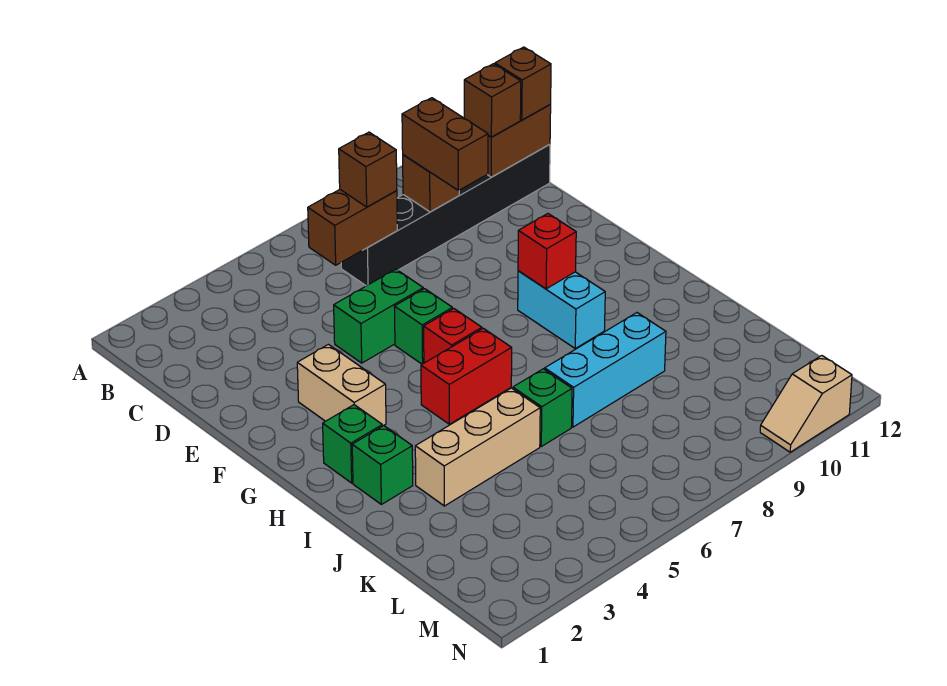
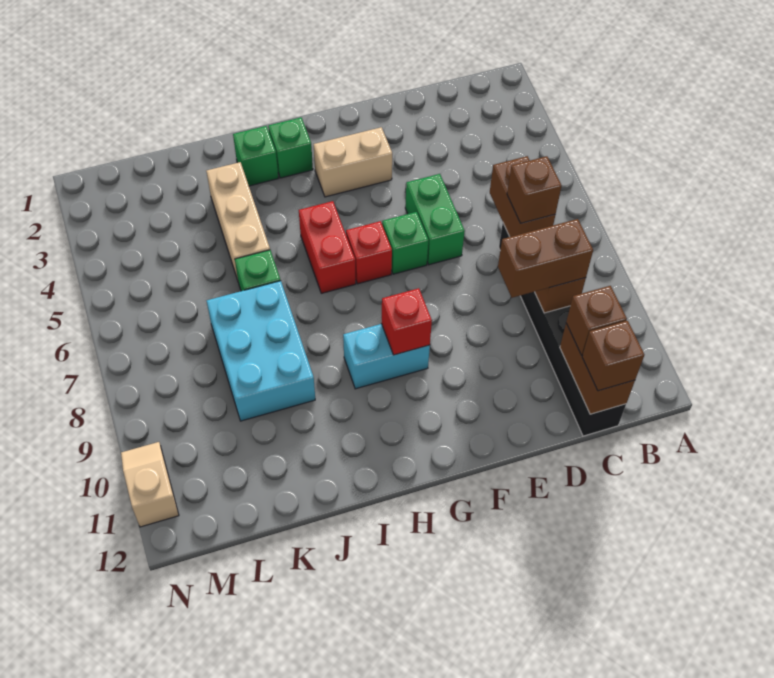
cyan brick J7:J9 level 1 -> cyan brick J7:K9 level 1

